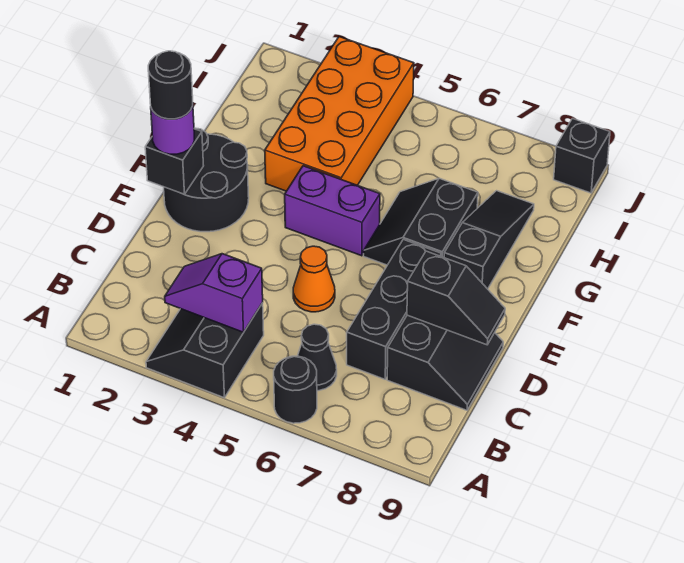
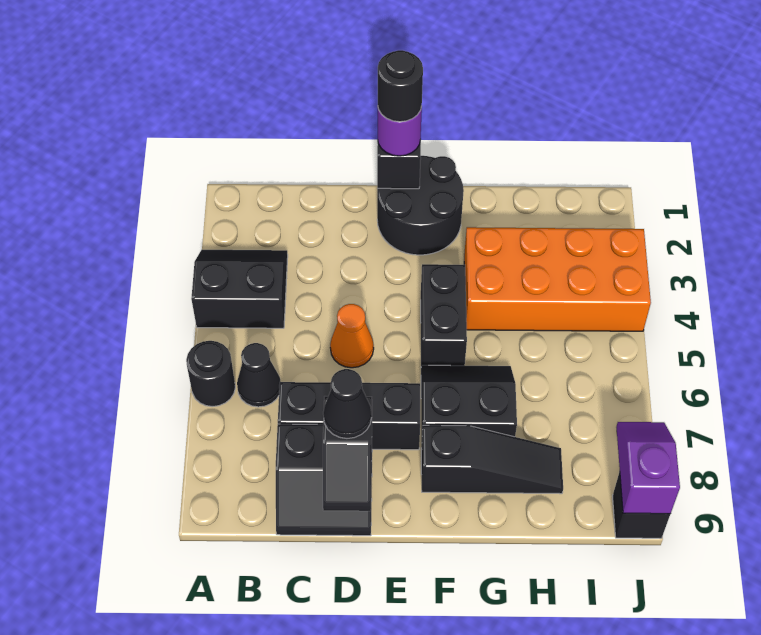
purple slope B3:B4 level 2 top 4 -> purple slope J8:J9 level 2 top 9
none -> black cone D8 level 3
purple brick F4:F5 level 1 -> black brick F4:F5 level 1

